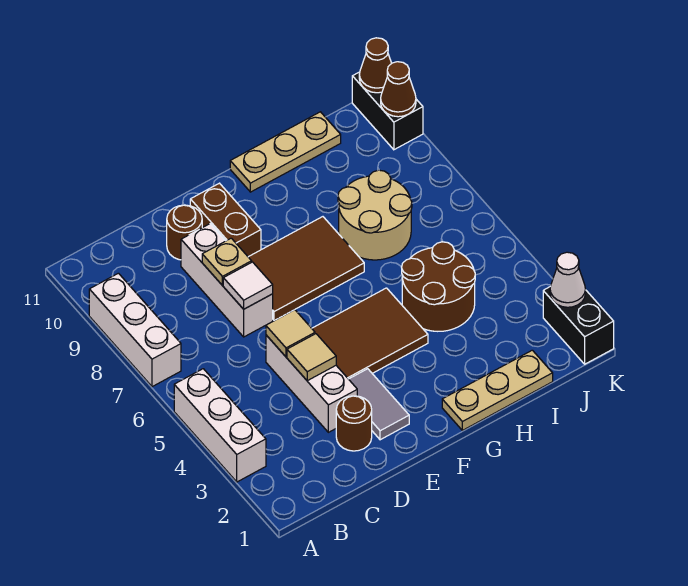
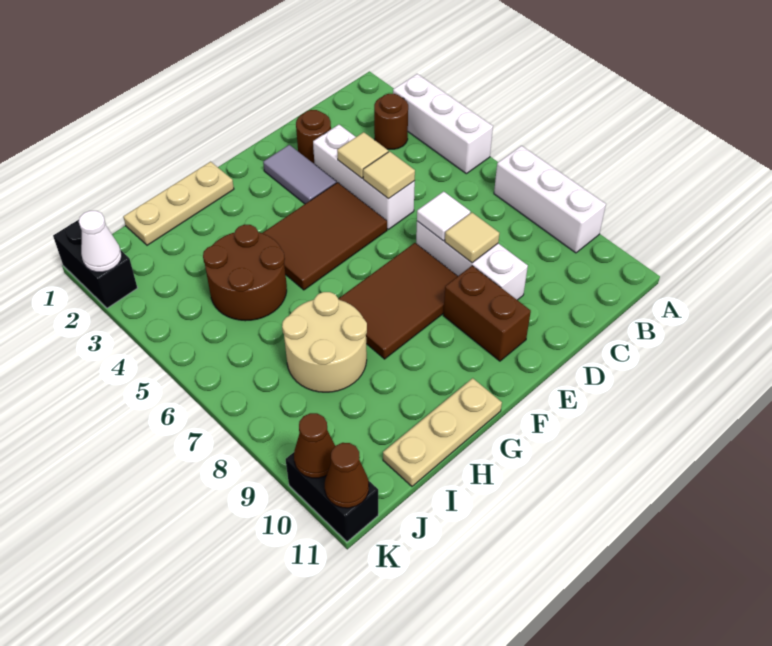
tan plate D8 level 2 -> tan tile D8 level 2
brown round brick D10 level 1 -> brown round brick B3 level 1

